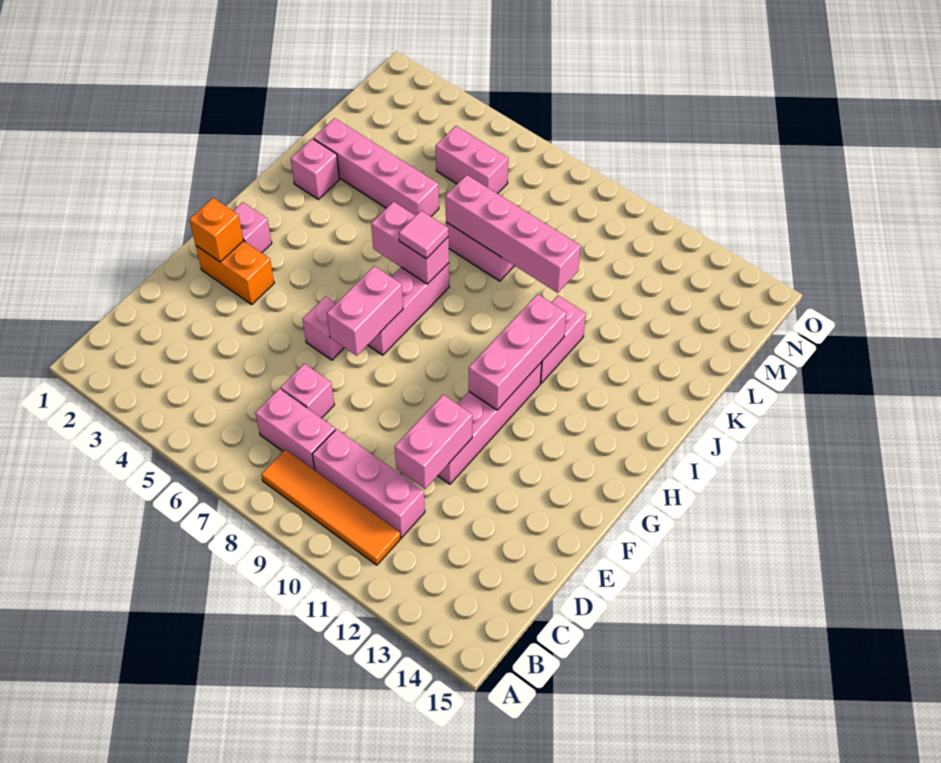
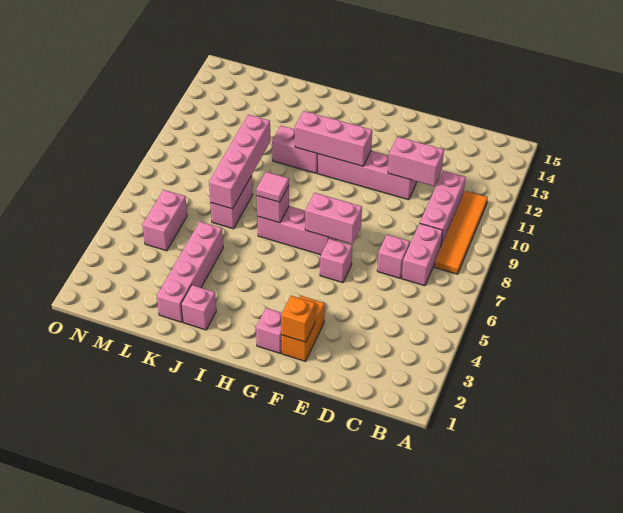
pink brick I6:I7 level 2 -> pink brick I7 level 2

